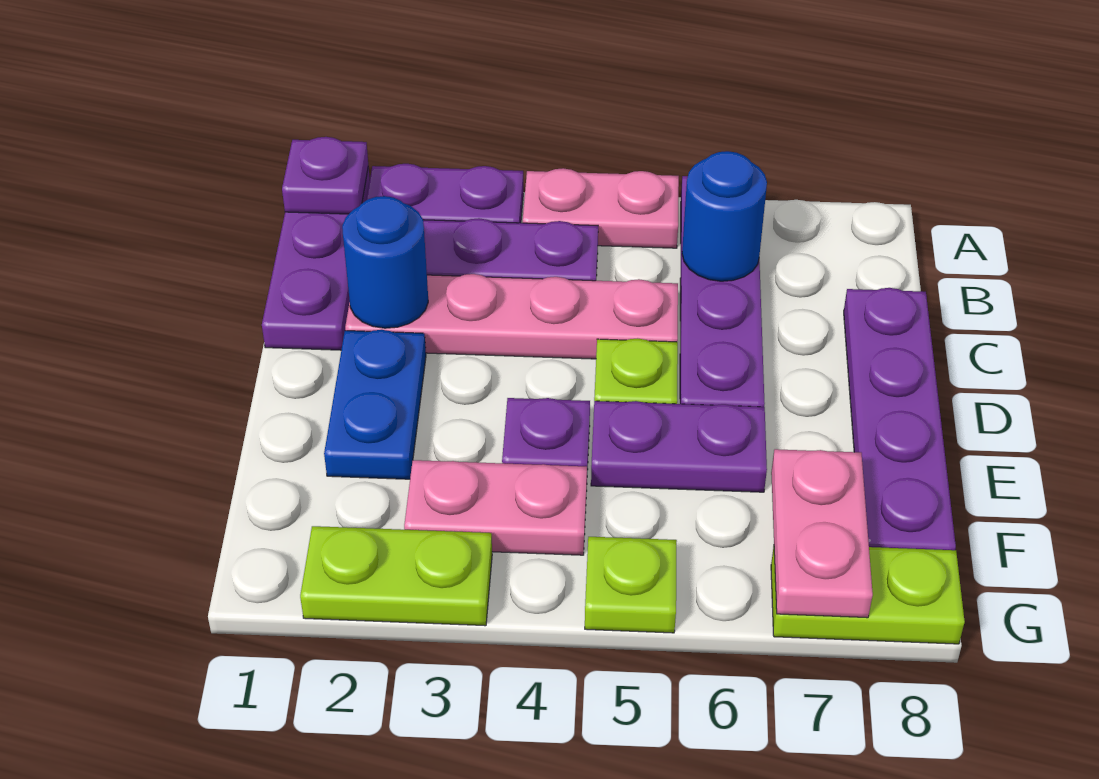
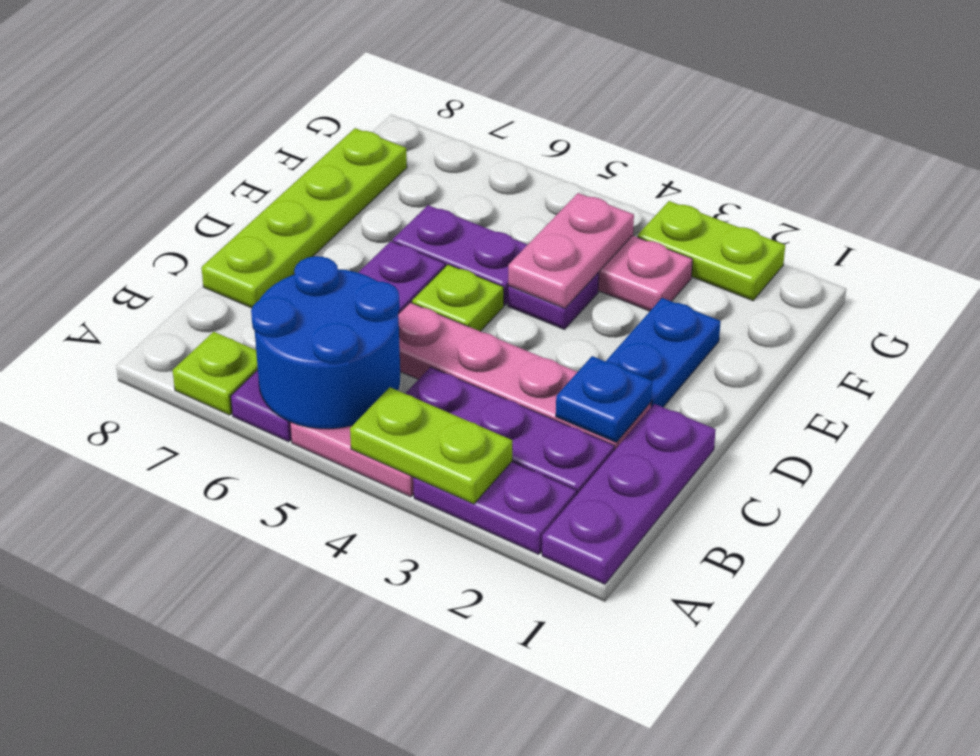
purple plate A1 level 2 -> none
blue round brick B6 level 2 -> blue round brick A5:B6 level 2
blue round brick C2 level 2 -> blue plate C2 level 2
purple plate C8:F8 level 1 -> lime plate C8:F8 level 1
pink plate F7:G7 level 2 -> pink plate E4:F4 level 2
lime plate G5 level 1 -> lime plate A7 level 1
lime plate G7:G8 level 1 -> lime plate A3:A4 level 2

